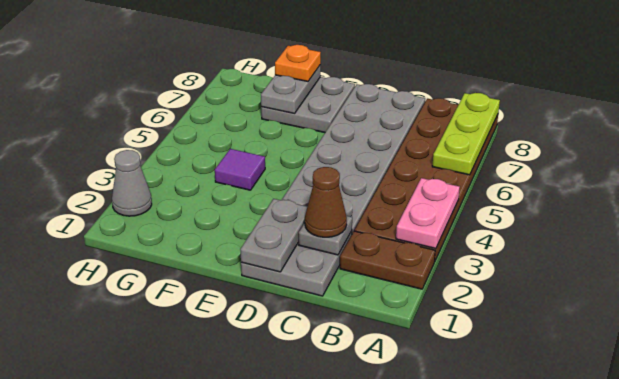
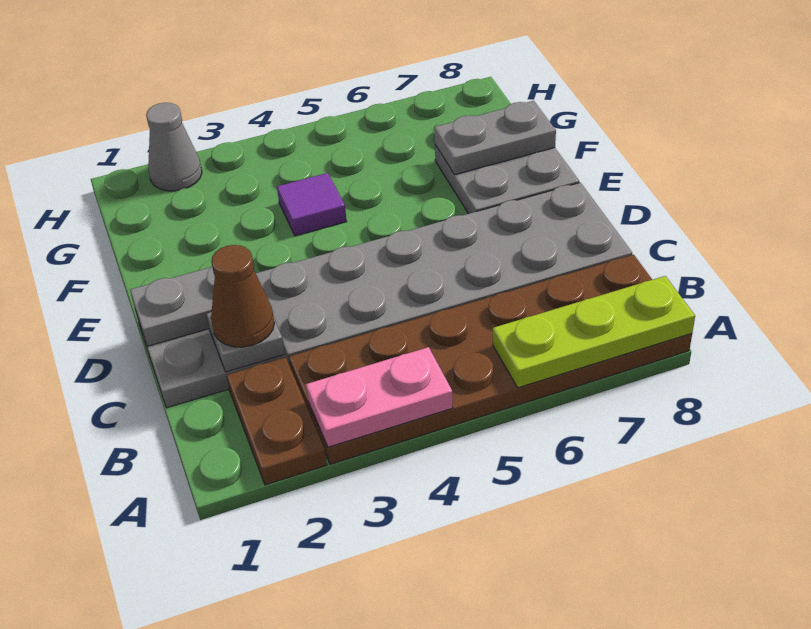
orange plate F8 level 3 -> none

